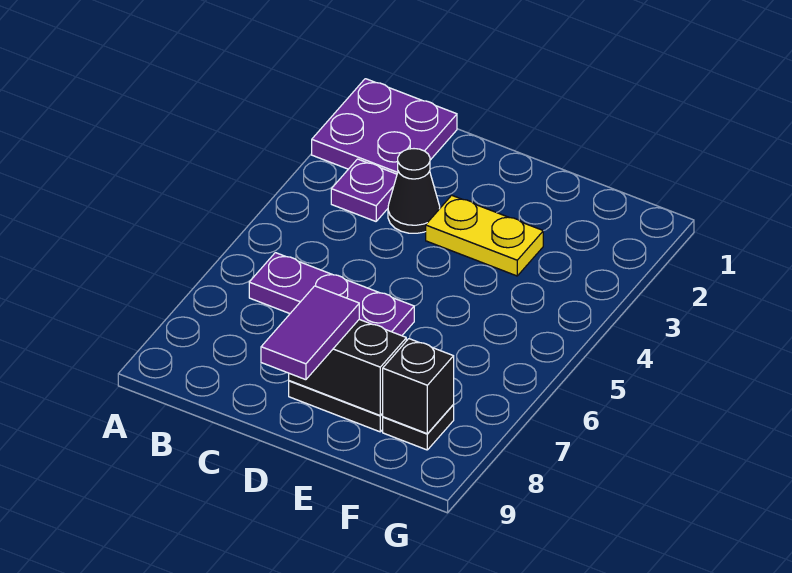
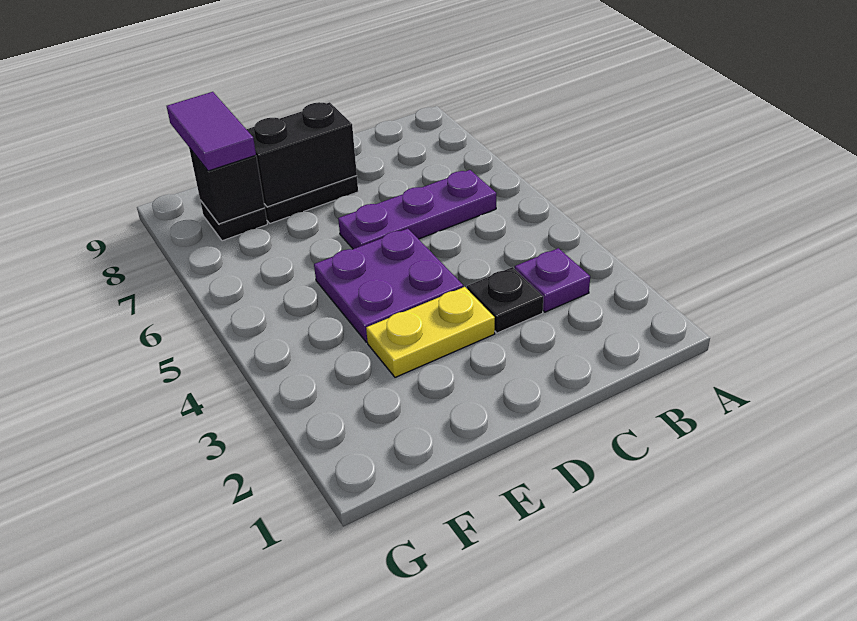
purple plate A1:B2 level 1 -> purple plate D4:E5 level 1
black cone C3 level 1 -> black plate C3 level 1
purple tile D8:D9 level 3 -> purple tile F8:F9 level 3

